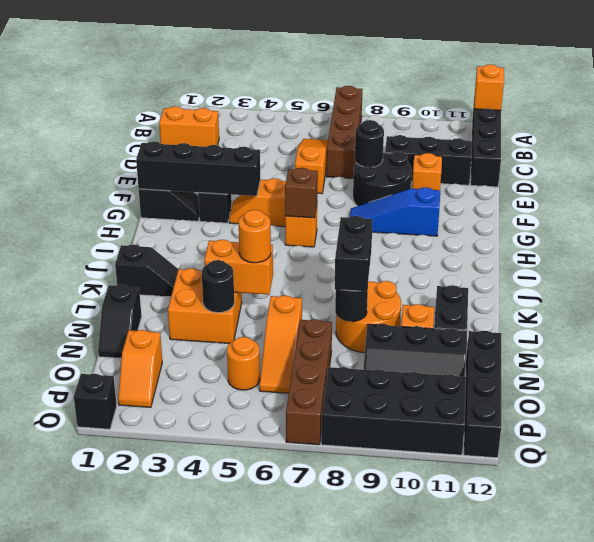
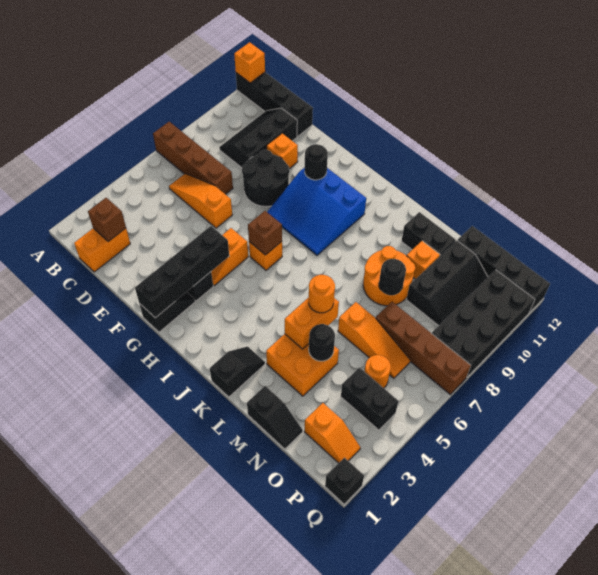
none -> brown brick C2 level 2
black round brick E8 level 2 -> black round brick G10 level 2
blue slope G8:G10 level 1 top 10 -> blue slope G8:I10 level 1 top 10
black brick L8:M8 level 3 -> black brick O4:P4 level 1

